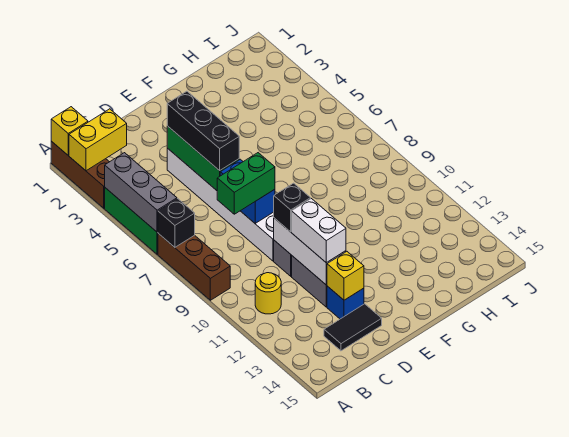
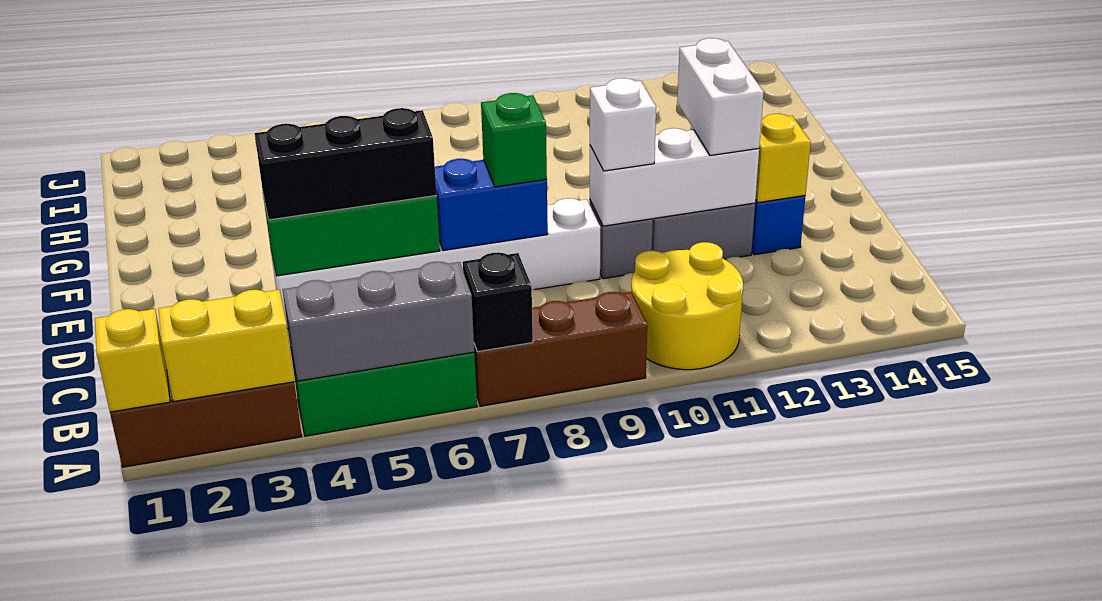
yellow brick A2:B2 level 2 -> yellow brick A2:A3 level 2
yellow round brick B11 level 1 -> yellow round brick A10:B11 level 1
green brick C8:D8 level 3 -> green brick D8 level 3
black tile C14:D14 level 1 -> none
black brick D10 level 3 -> white brick D10 level 3
white brick D11:D12 level 3 -> white brick D12:E12 level 3

